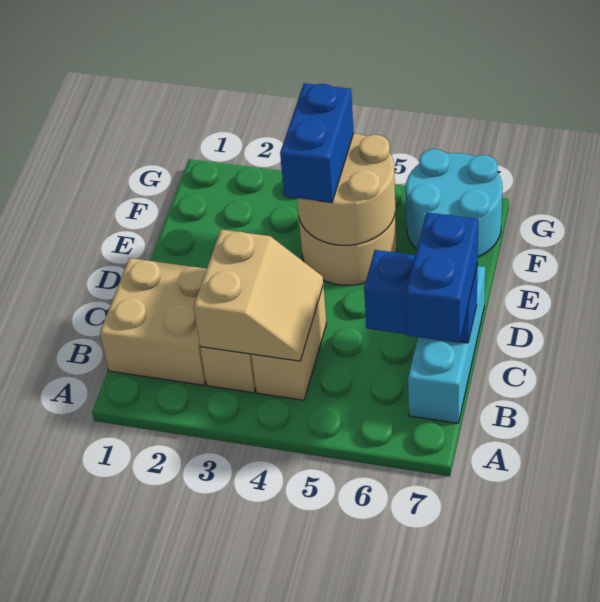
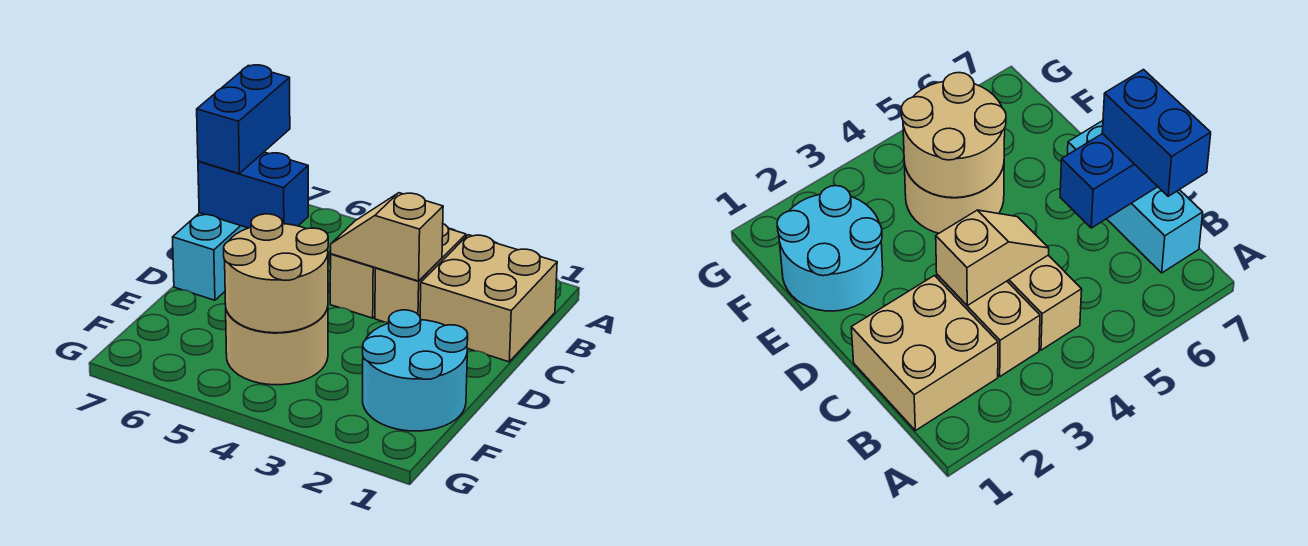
tan slope B3:C4 level 2 top 3 -> tan slope C3:C4 level 2 top 3
blue brick E4:F4 level 3 -> none
cyan round brick F6:G7 level 1 -> cyan round brick E1:F2 level 1

